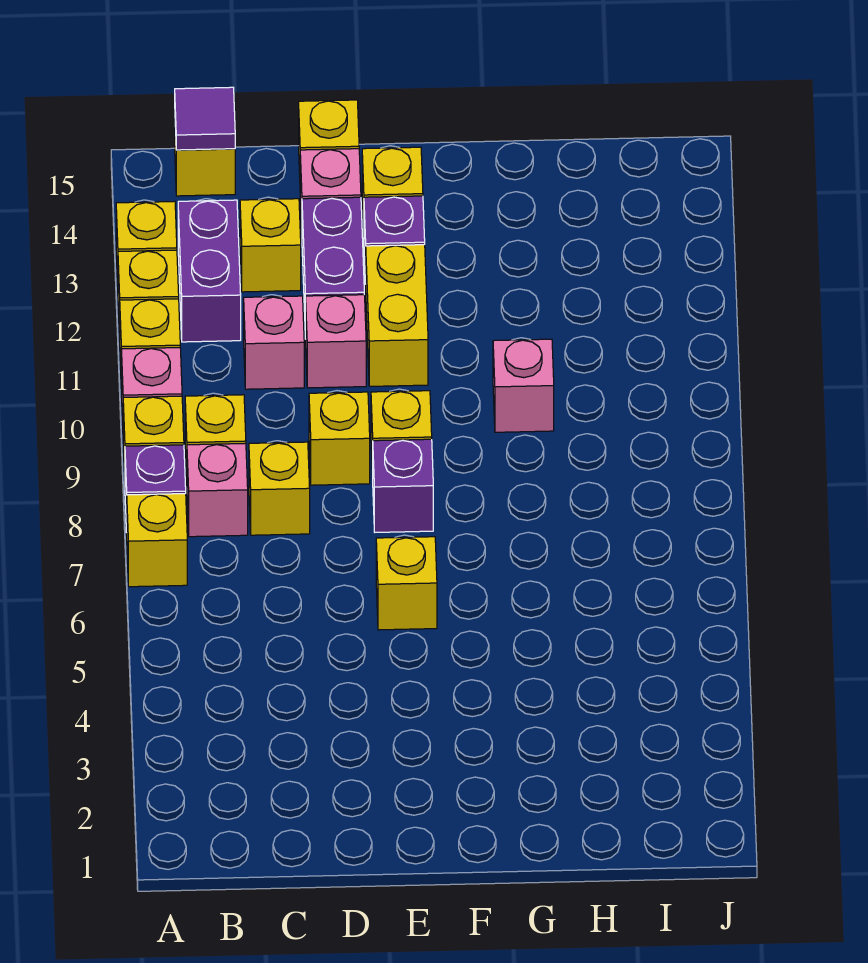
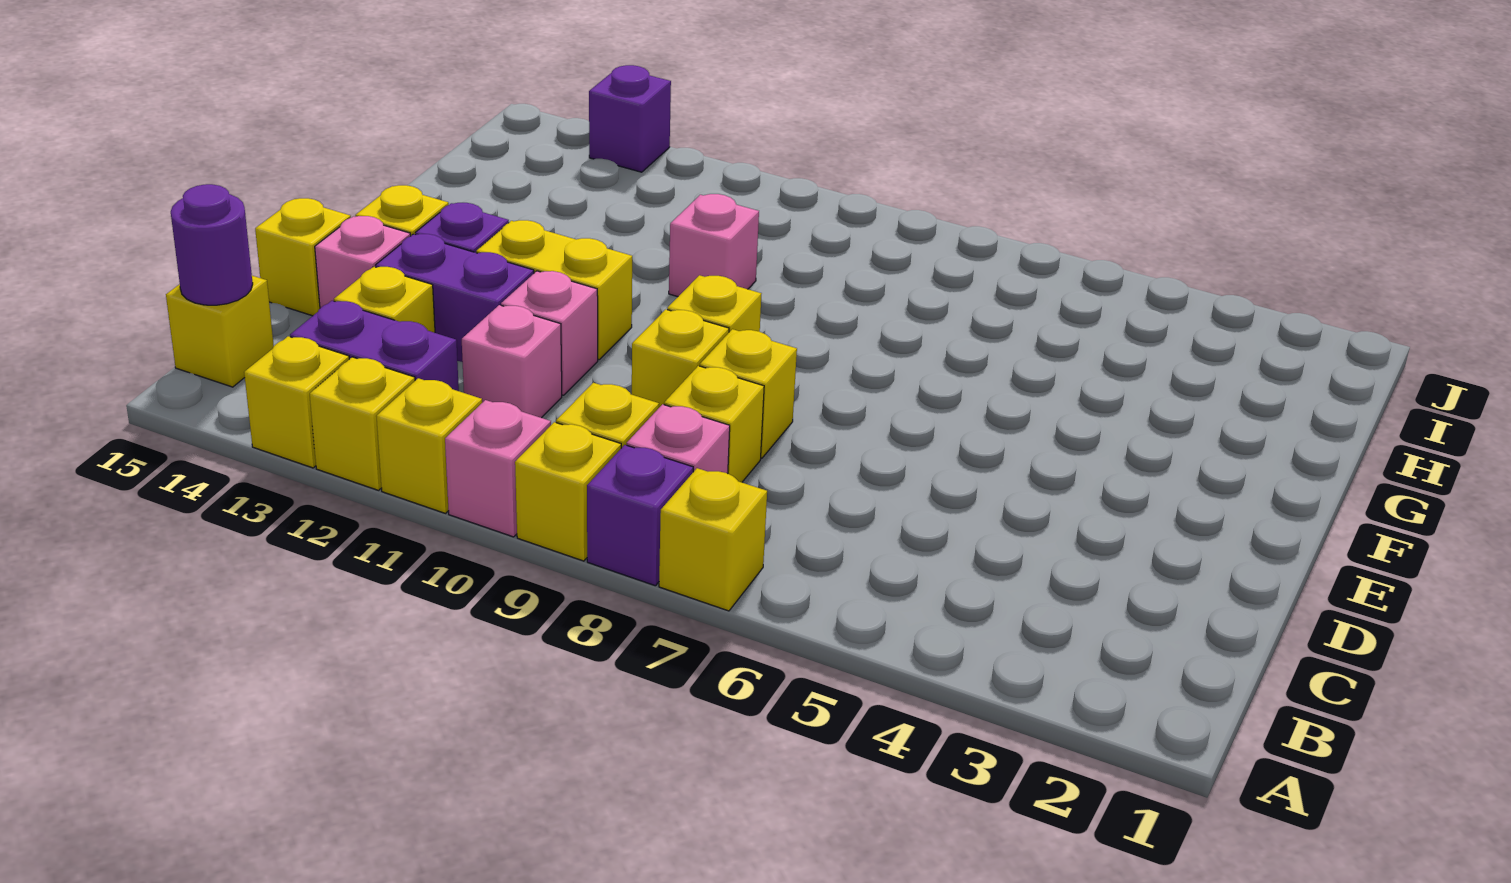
purple tile B15 level 2 -> purple round brick B15 level 2
yellow brick E6 level 1 -> yellow brick D8 level 1
purple brick E8 level 1 -> purple brick J13 level 1

